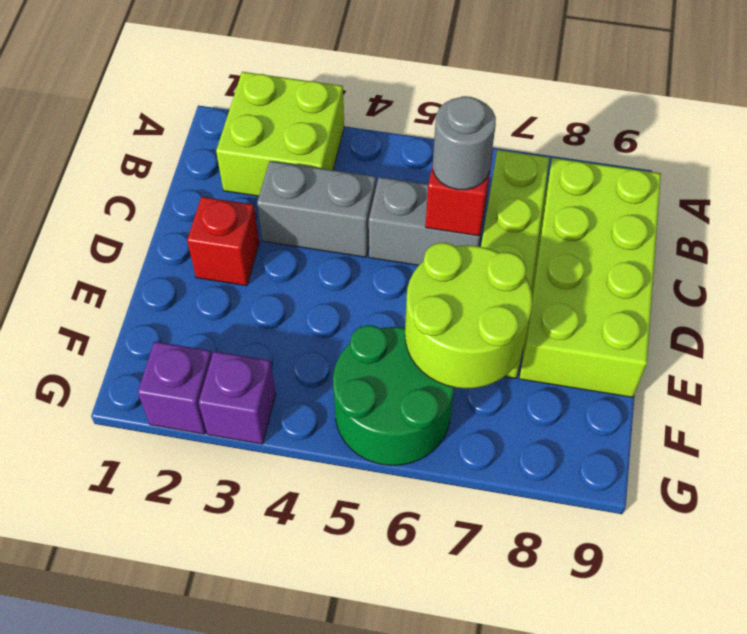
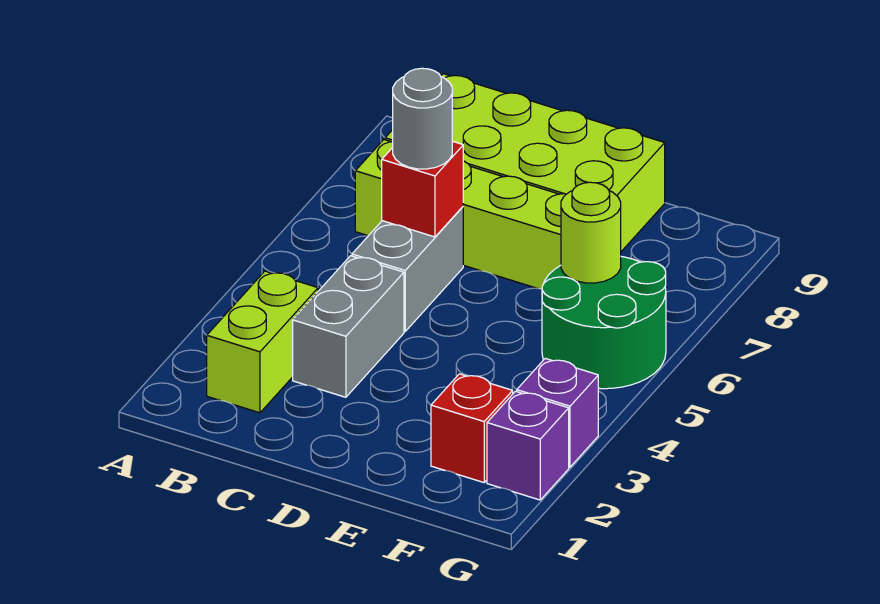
lime brick A2:B3 level 1 -> lime brick B2:B3 level 1
red brick D2 level 1 -> red brick F2 level 1
lime round brick E6:F7 level 2 -> lime round brick F6 level 2

